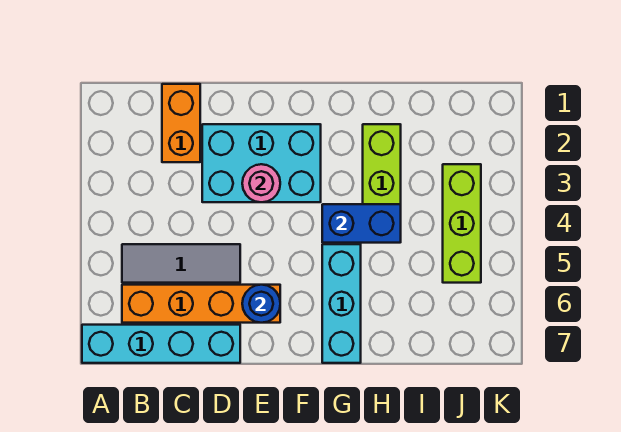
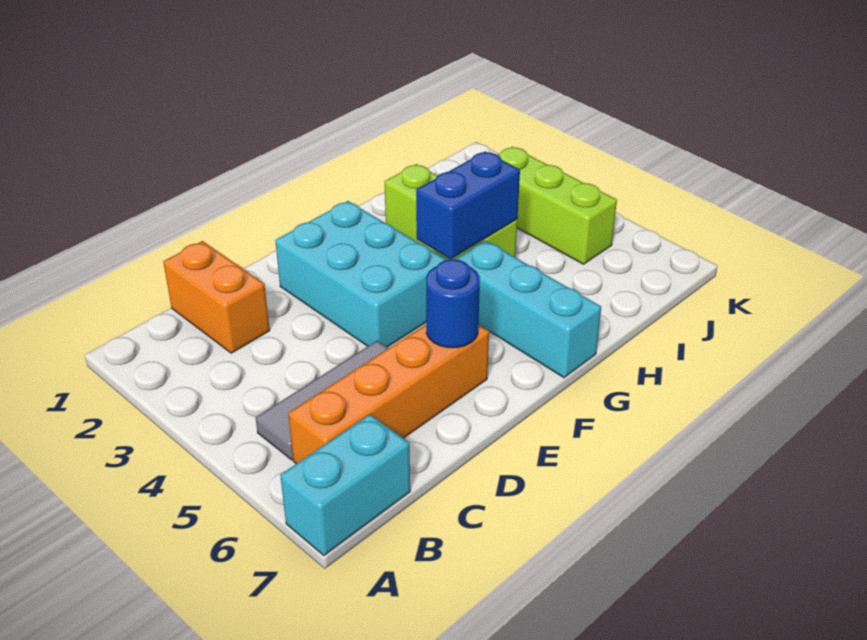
cyan brick A7:D7 level 1 -> cyan brick A7:B7 level 1
cyan brick D2:F3 level 1 -> cyan brick E2:F4 level 1
pink round brick E3 level 2 -> none

